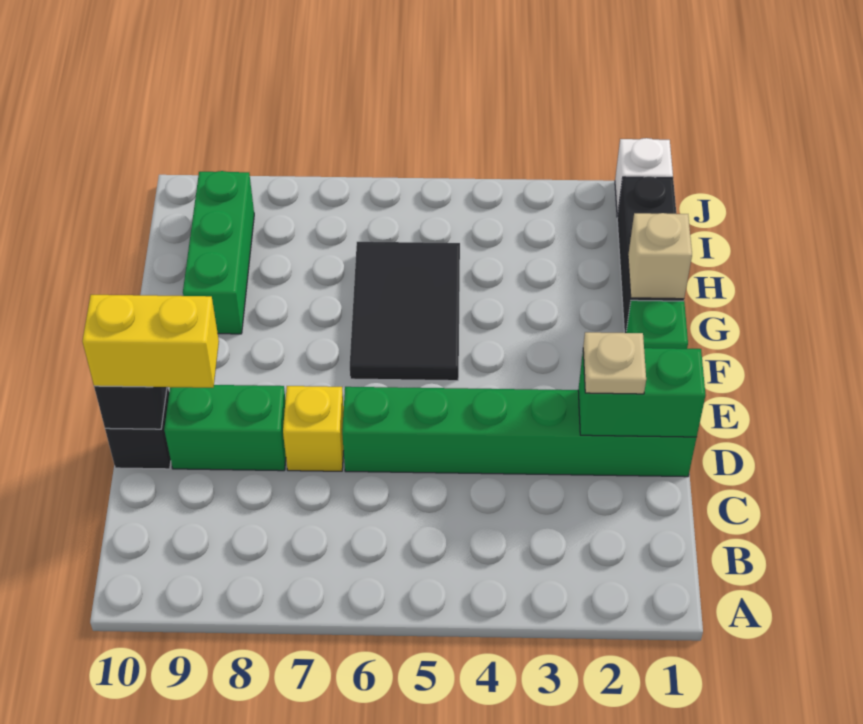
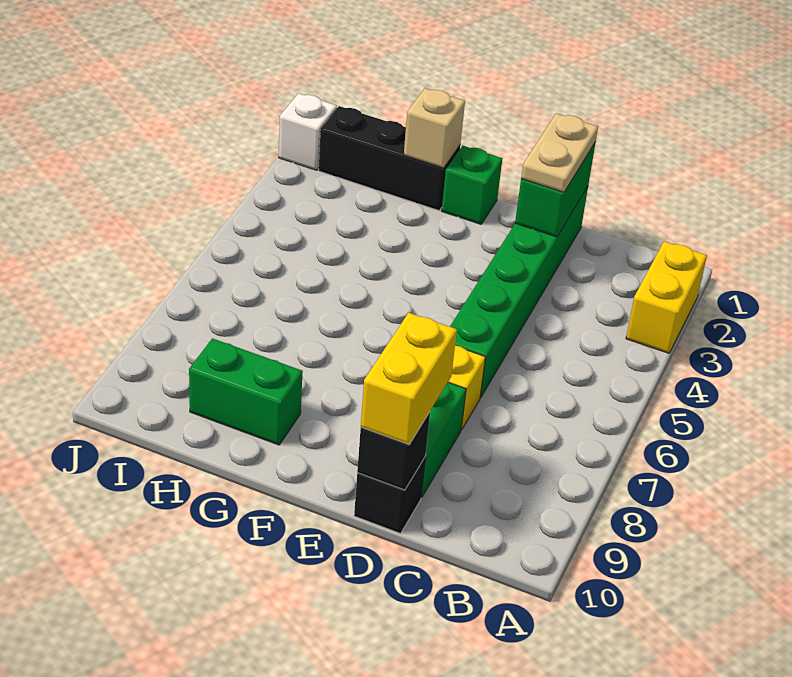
none -> yellow brick A2:A3 level 1
tan plate D2 level 3 -> tan plate D1:D2 level 3
black tile F5:H6 level 1 -> none
green brick G9:I9 level 1 -> green brick G9:H9 level 1

